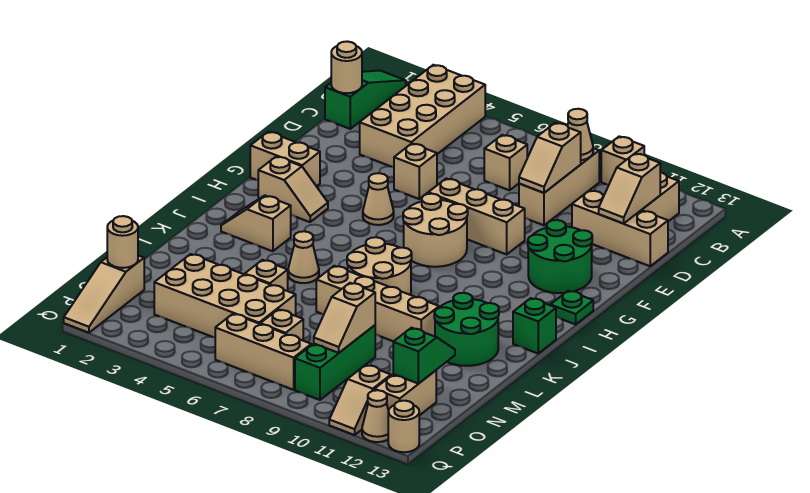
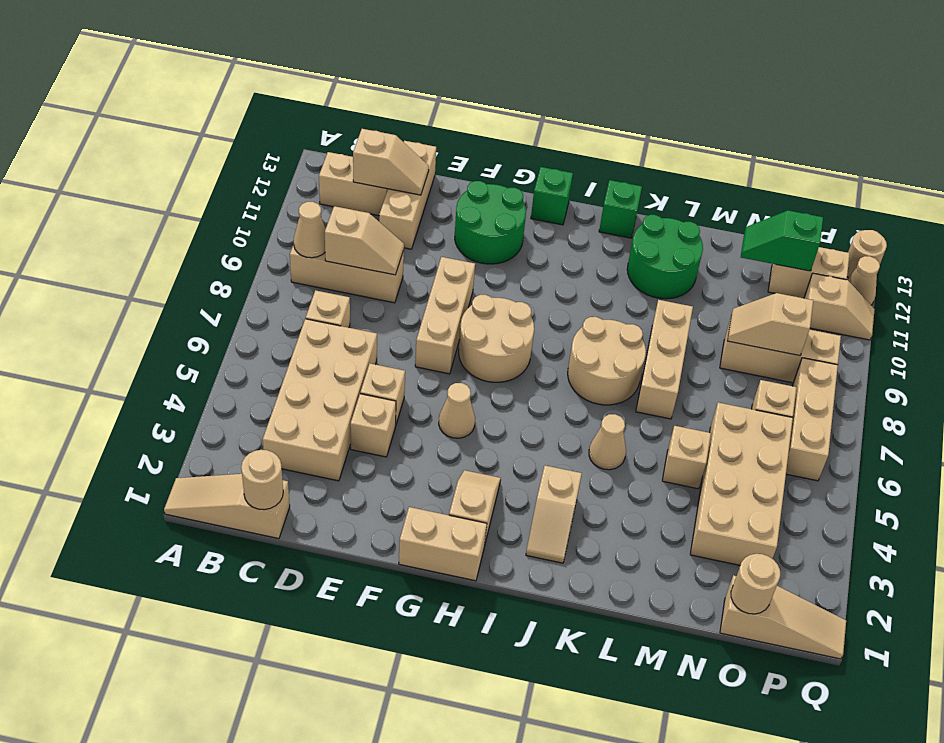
green slope A1:C1 level 1 top C -> tan slope A1:C1 level 1 top C
tan brick A3:D4 level 1 -> tan brick C3:D6 level 1
tan brick A10 level 1 -> tan brick E4 level 1
tan brick G1:G2 level 1 -> tan brick G1:H1 level 1
green plate H13 level 1 -> green brick H13 level 1
tan brick L7:L10 level 1 -> tan brick L7:L9 level 1
green brick N9:P9 level 1 -> tan brick N9:P9 level 1
tan slope N9:O9 level 2 top N -> tan slope N9:O9 level 2 top O

